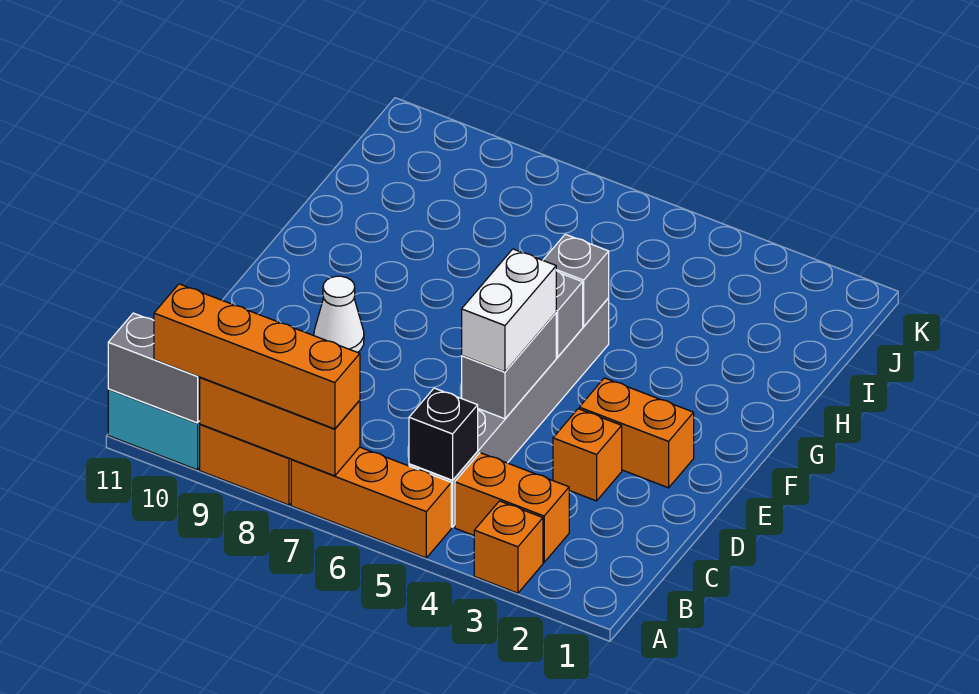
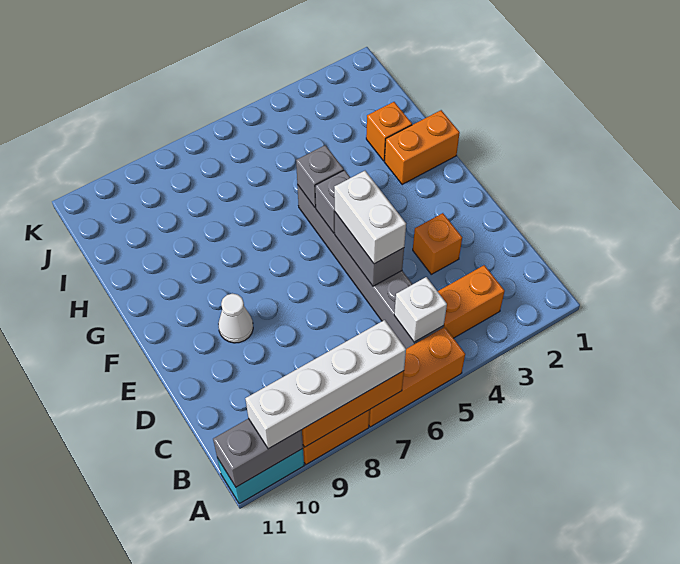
orange brick A3 level 1 -> orange brick H2 level 1
orange brick A7:A10 level 3 -> white brick A7:A10 level 3
black brick B5 level 2 -> white brick B5 level 2
orange brick E2:E3 level 1 -> orange brick G1:G2 level 1

